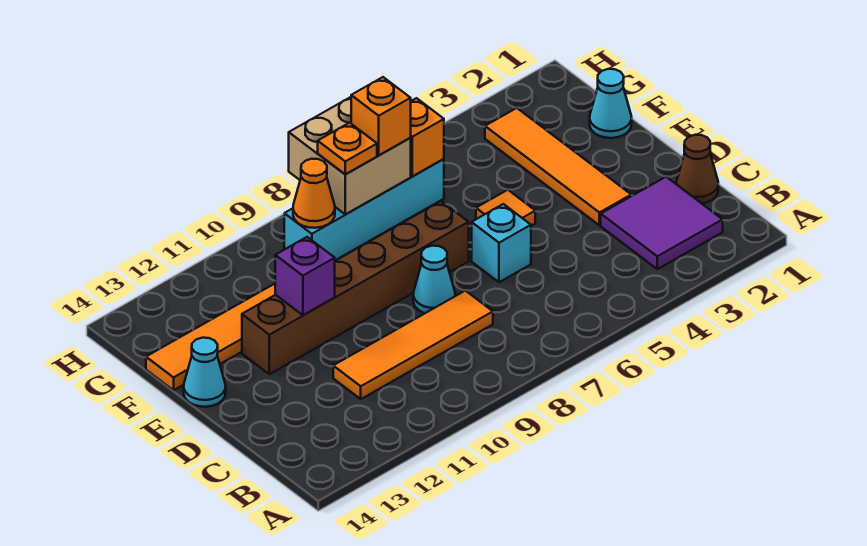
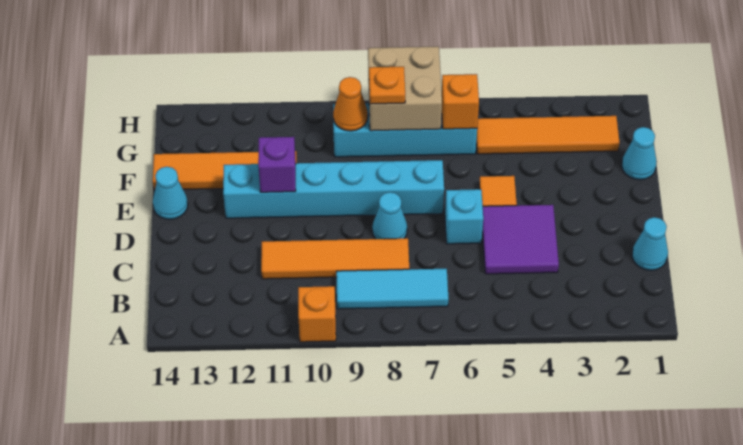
purple tile B2:C3 level 1 -> purple tile C4:D5 level 1
none -> cyan tile B7:B9 level 1
brown cone C1 level 1 -> cyan cone C1 level 1
orange tile D3:G3 level 1 -> orange tile G2:G5 level 1
brown brick E7:E12 level 1 -> cyan brick E7:E12 level 1
orange brick G7 level 3 -> orange brick A10 level 1

